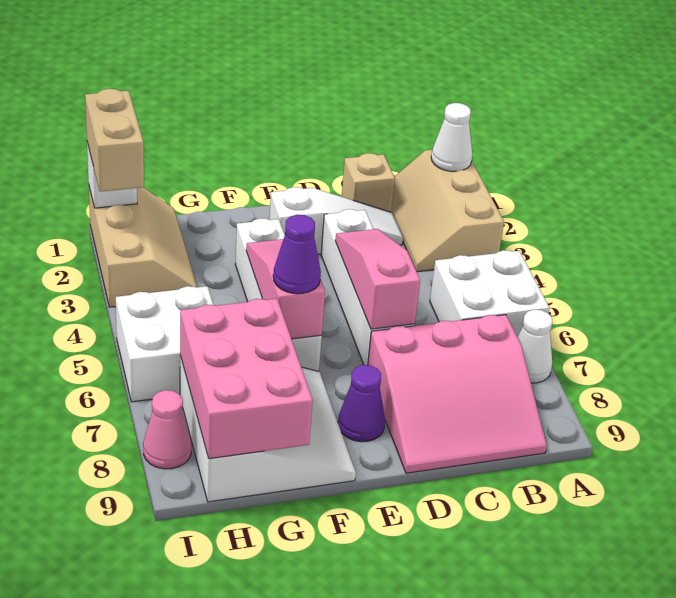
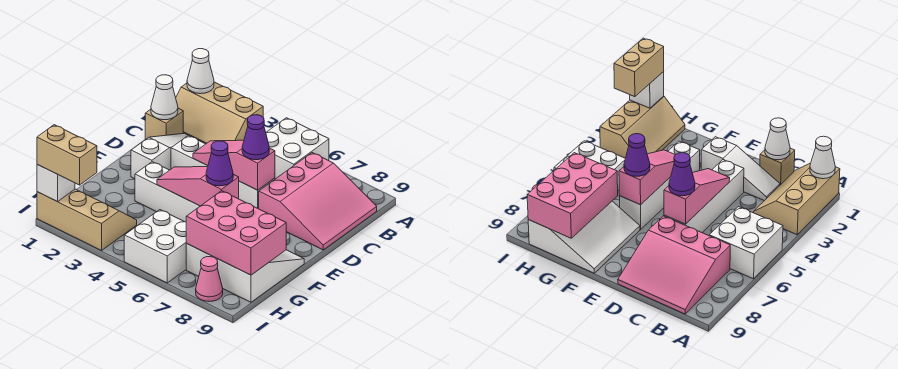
white cone A7 level 1 -> white cone C1 level 2
purple cone E8 level 1 -> purple cone D6 level 3

